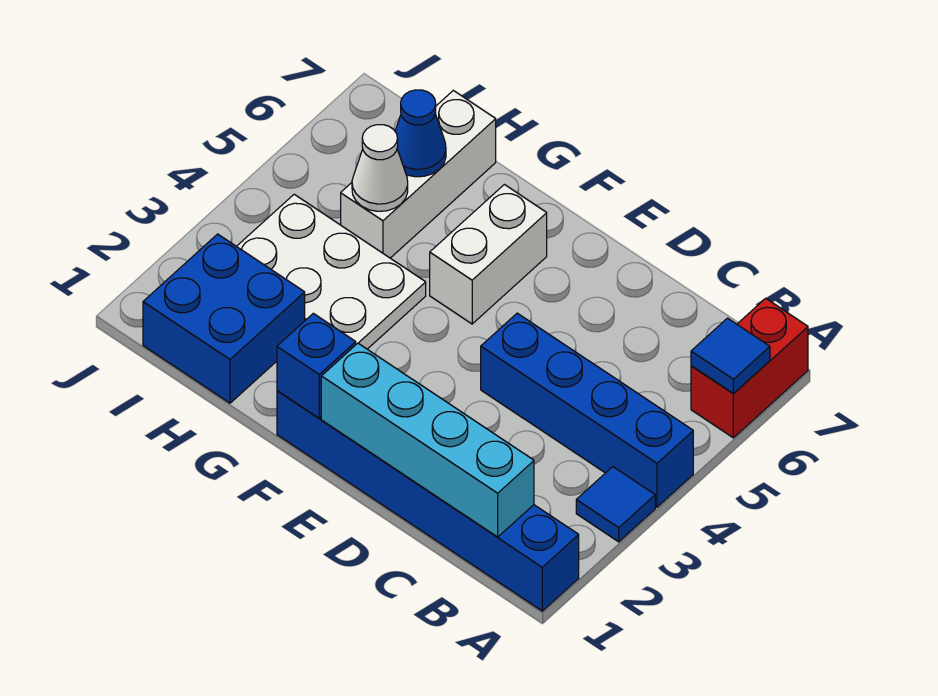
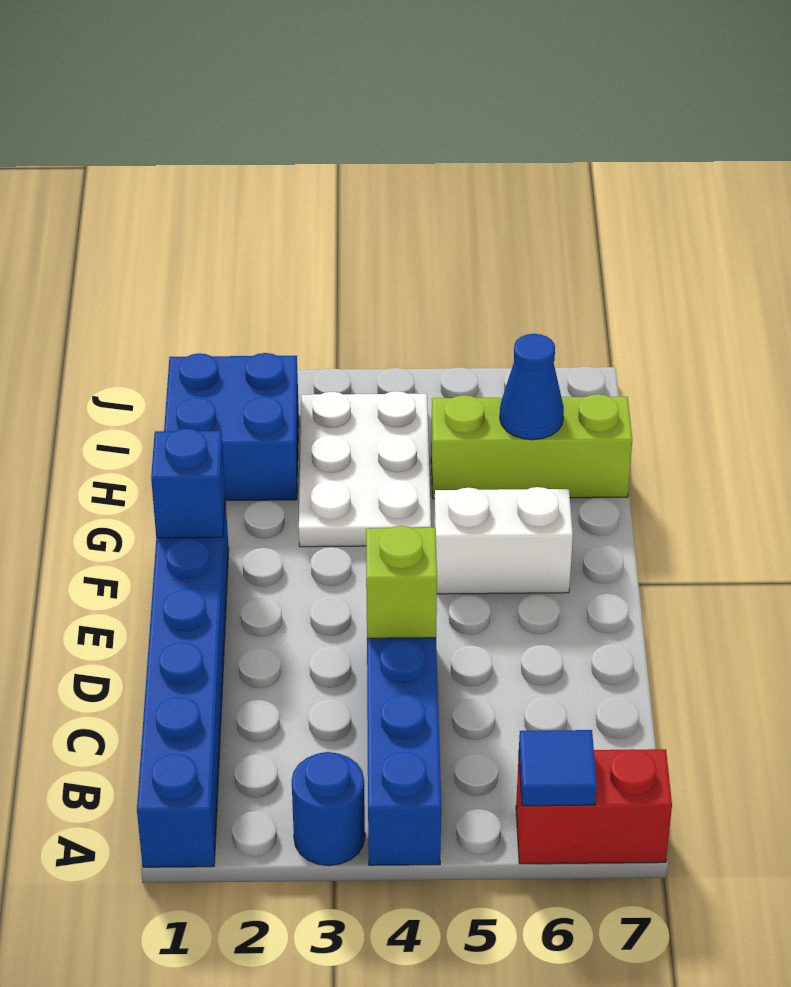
blue tile A3 level 1 -> blue round brick A3 level 1
cyan brick B1:E1 level 2 -> none
none -> lime brick D4 level 2
white brick H5:H7 level 1 -> lime brick H5:H7 level 1
white cone H5 level 2 -> none

